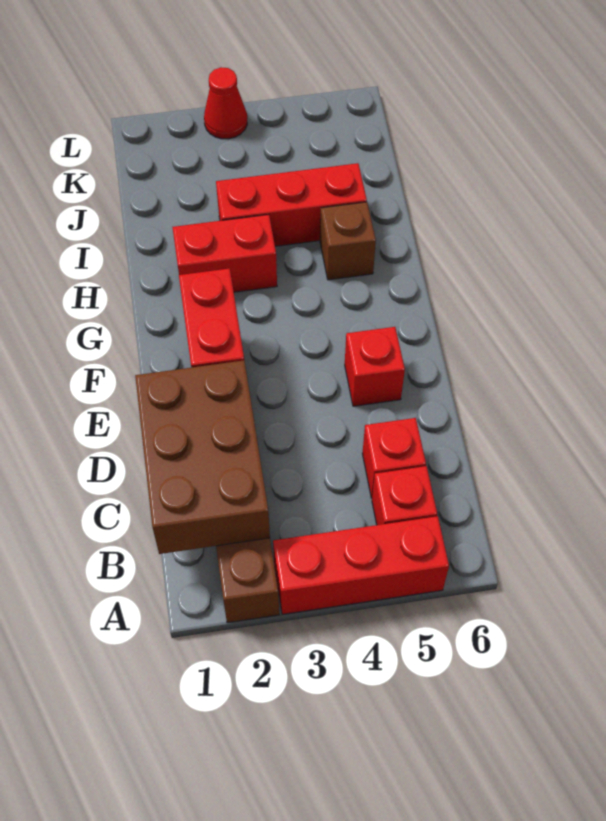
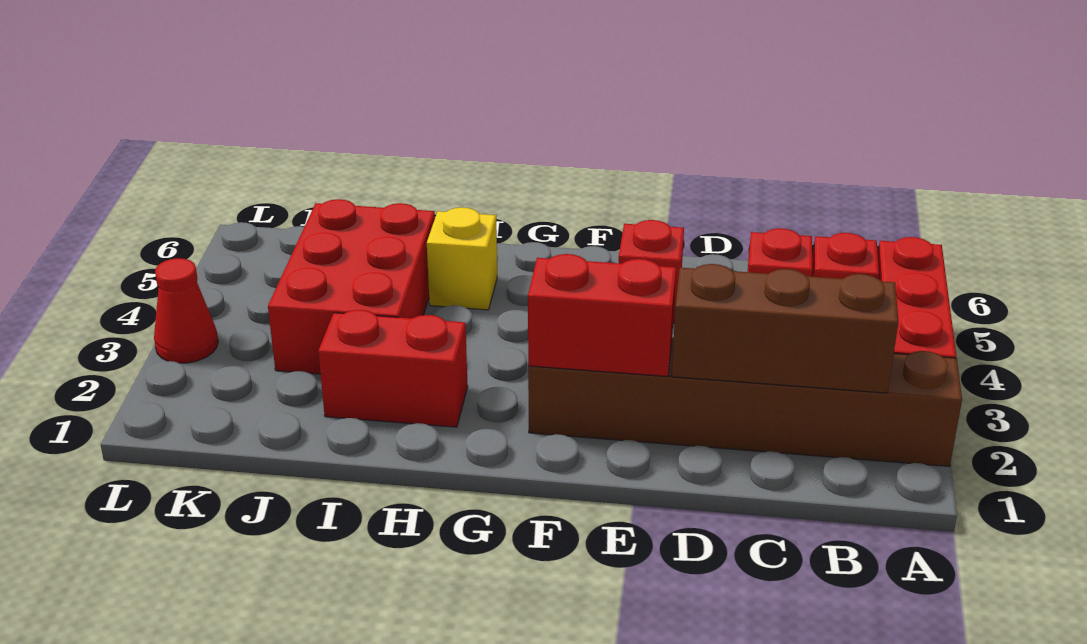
brown brick B1:D2 level 2 -> brown brick B2:D2 level 2
red brick H2:H3 level 1 -> red brick H2:I2 level 1
brown brick H5 level 1 -> yellow brick H5 level 1
red brick I3:I5 level 1 -> red brick I3:J5 level 1

